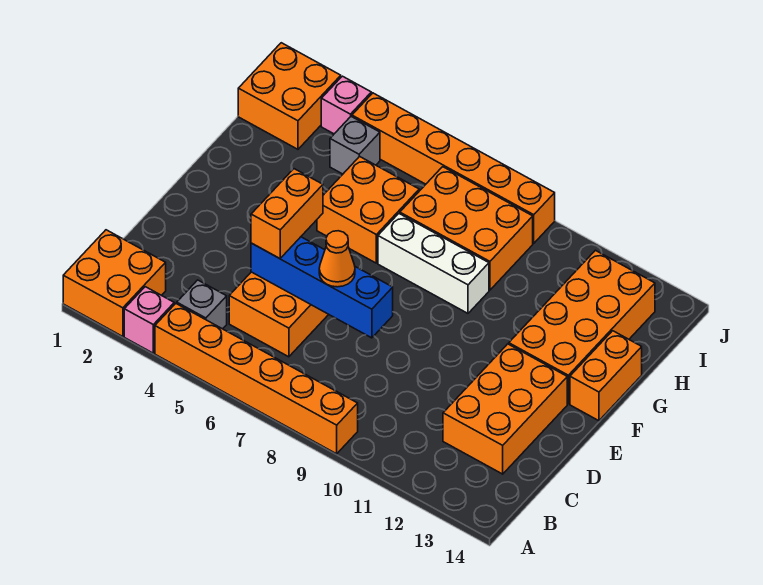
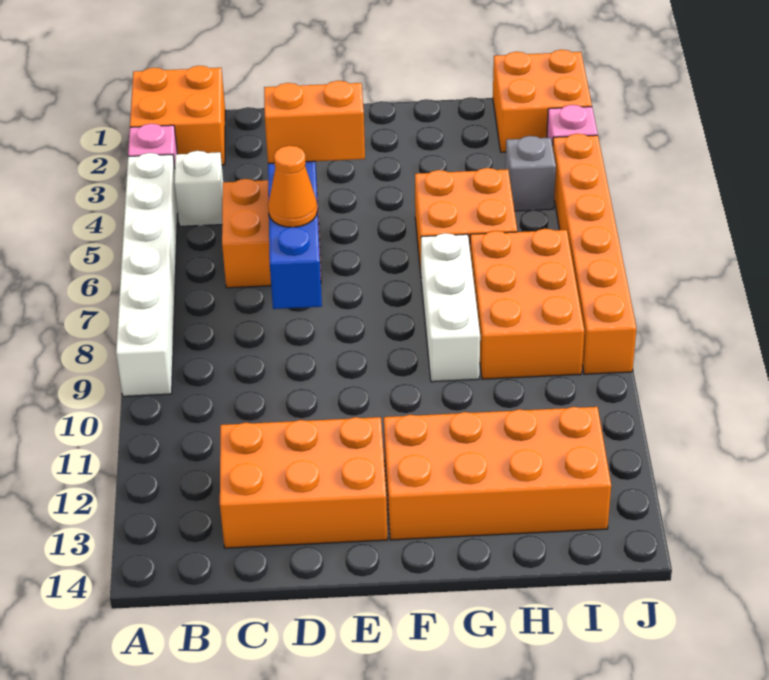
orange brick A4:A9 level 1 -> white brick A4:A9 level 1
grey brick B4 level 1 -> white brick B4 level 1
orange brick F14:G14 level 1 -> none

